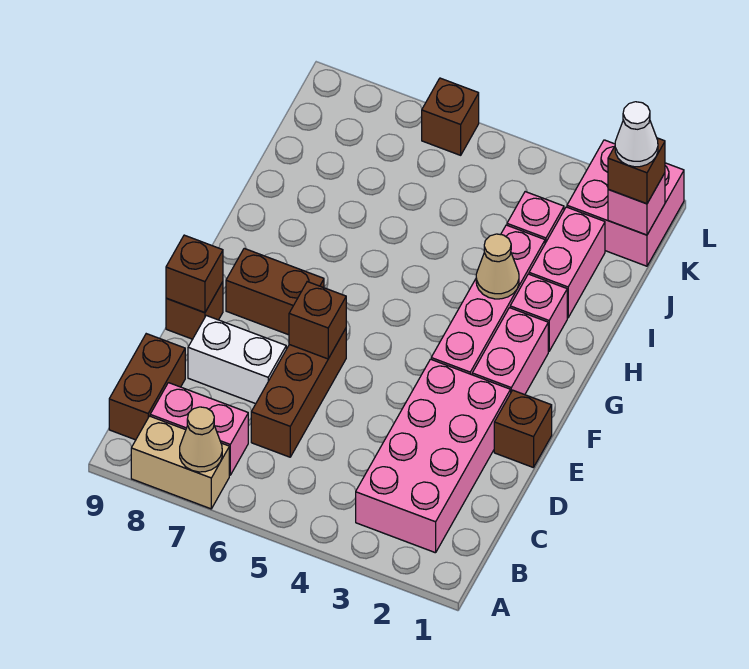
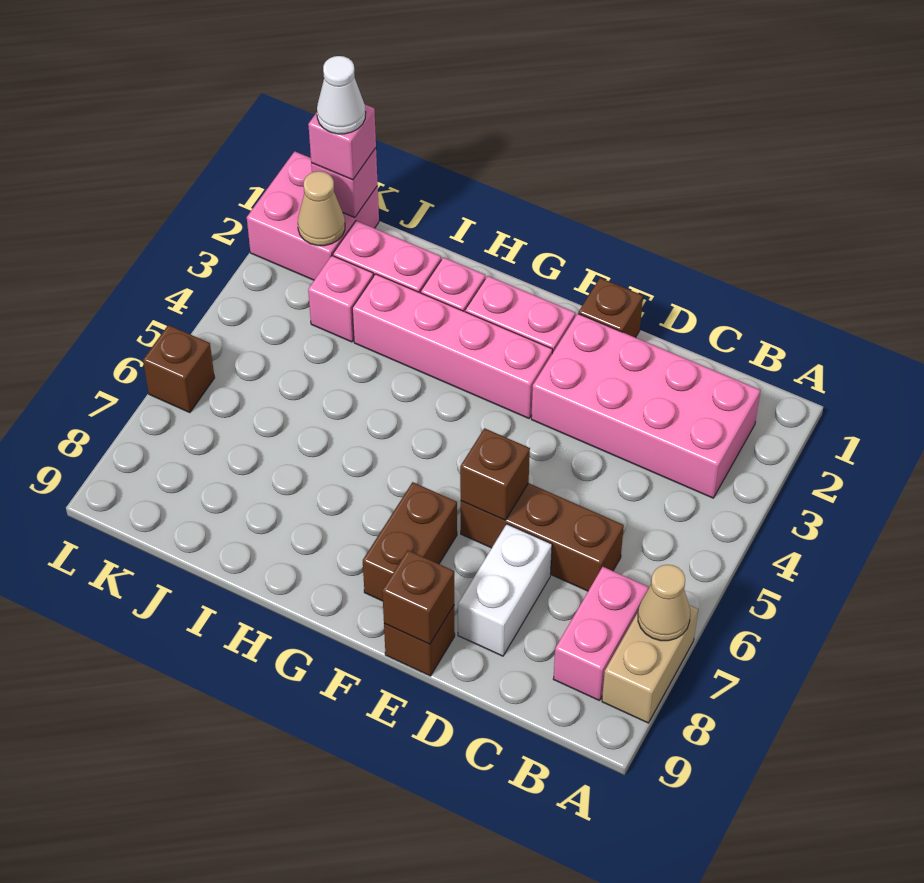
brown brick B9:C9 level 1 -> none
tan cone H3 level 2 -> tan cone K2 level 2
brown brick K1 level 3 -> pink brick K1 level 3

